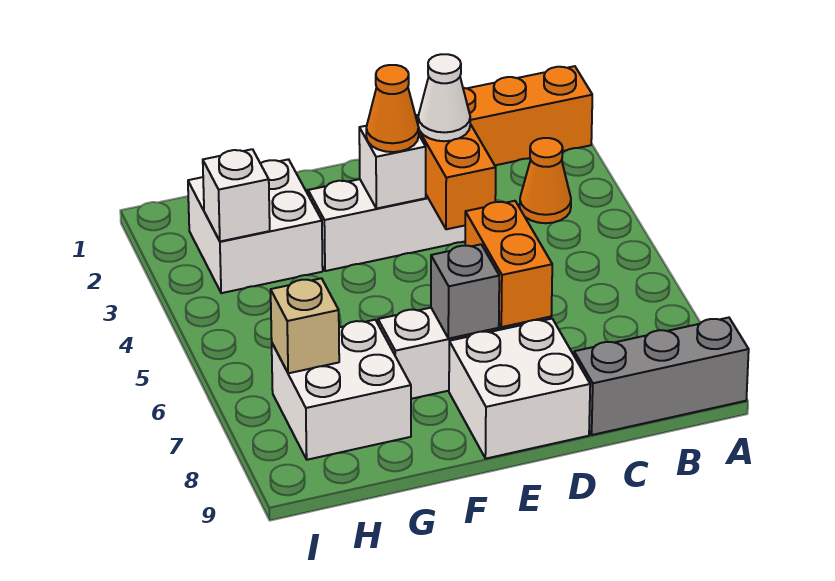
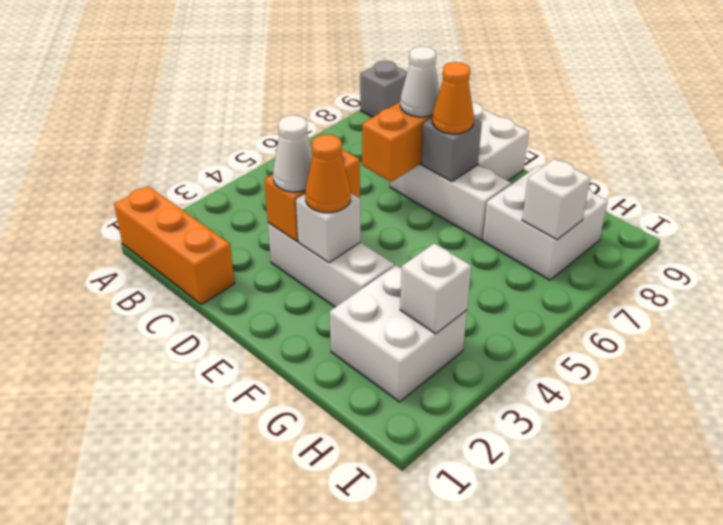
grey brick A9:C9 level 1 -> grey brick A9 level 1
orange cone B3 level 1 -> orange cone E7 level 3
none -> white cone D7 level 3
tan brick H7 level 2 -> white brick H7 level 2

